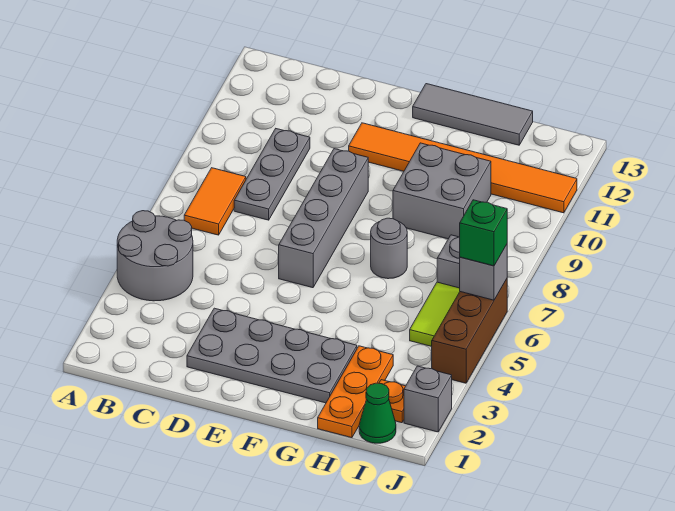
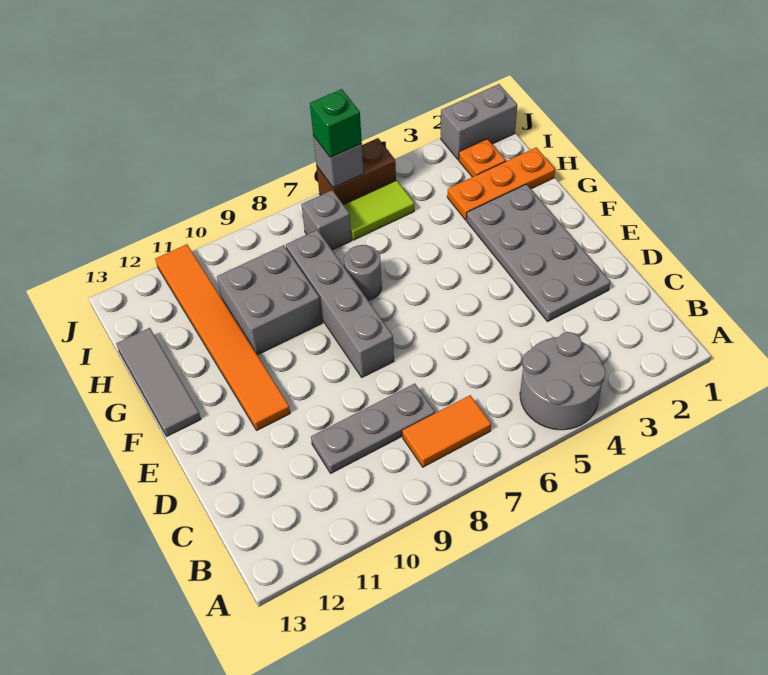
grey brick E6:E9 level 1 -> grey brick E8:H8 level 1
green cone I1 level 1 -> none
grey brick J2 level 1 -> grey brick J1:J2 level 1
brown brick J4:J6 level 1 -> brown brick J5:J6 level 1

